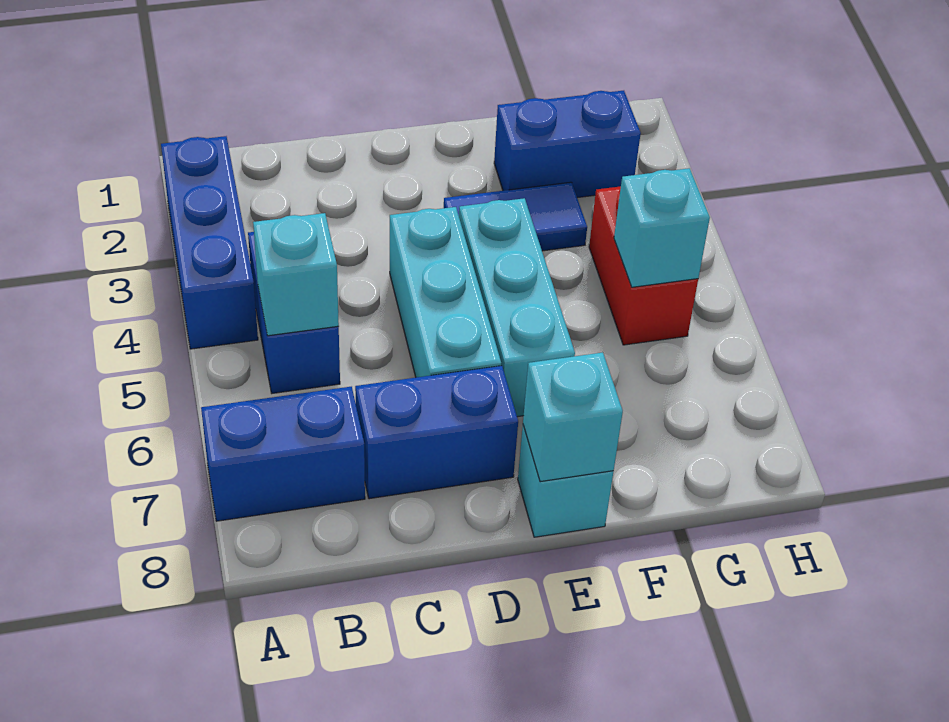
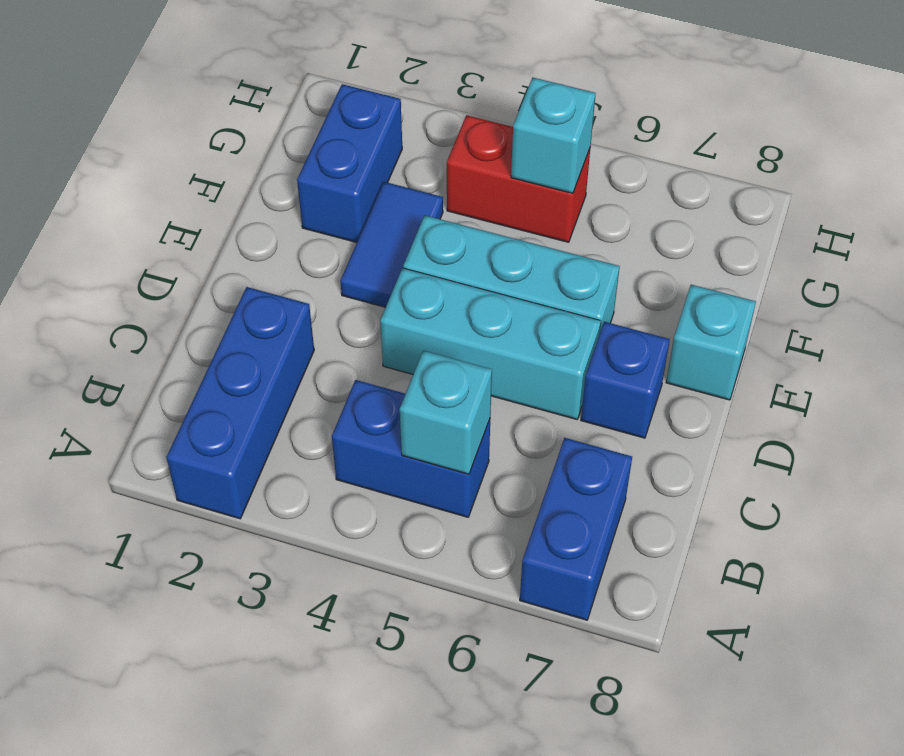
blue brick A2:A4 level 1 -> blue brick A2:C2 level 1
blue brick C7:D7 level 1 -> blue brick D7 level 1
cyan brick E8 level 2 -> none

